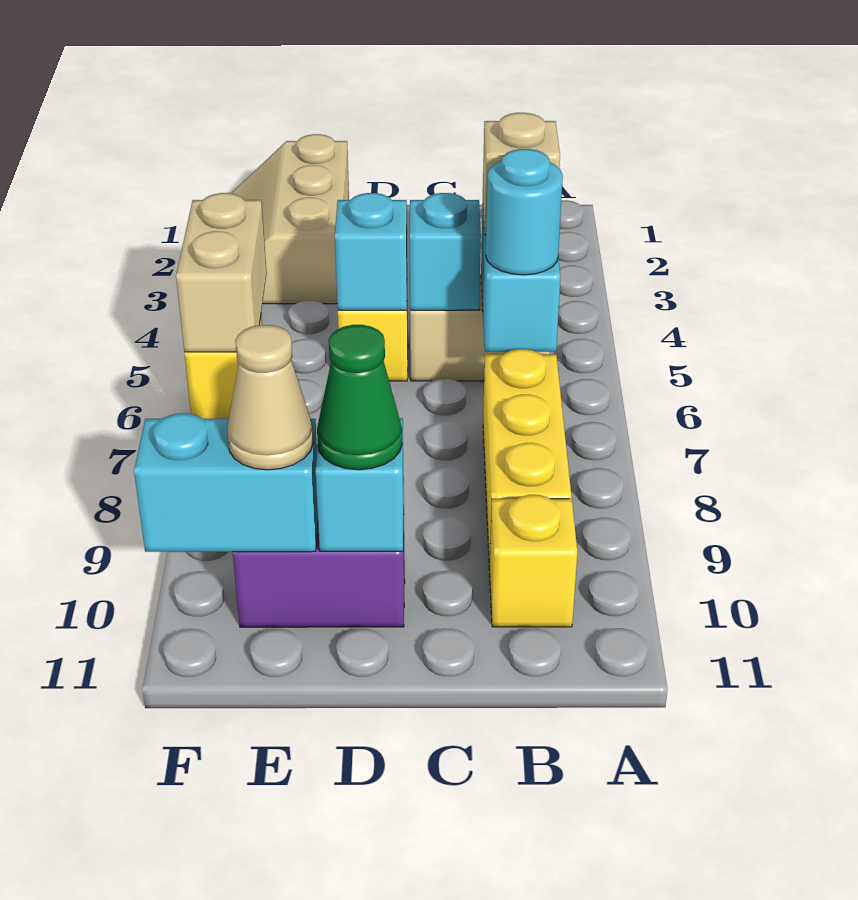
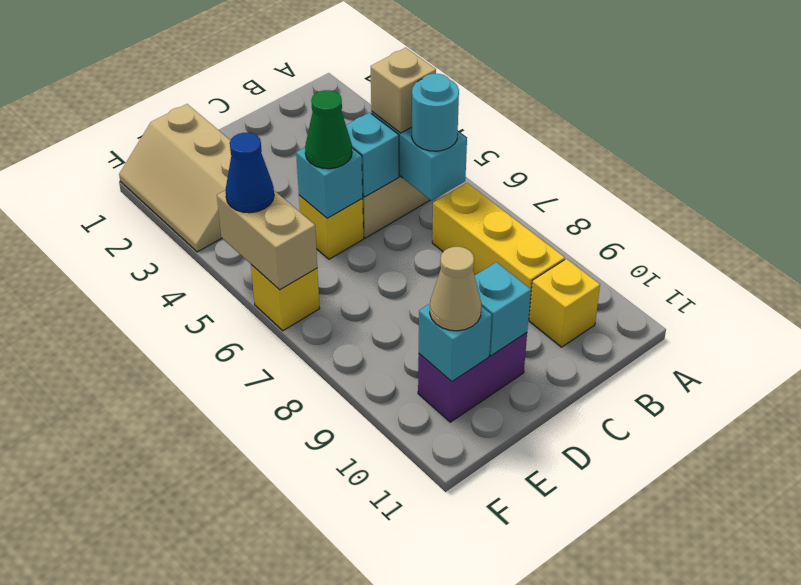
green cone D10 level 3 -> green cone D5 level 3
cyan brick E10:F10 level 2 -> cyan brick E10 level 2
none -> blue cone F5 level 3

